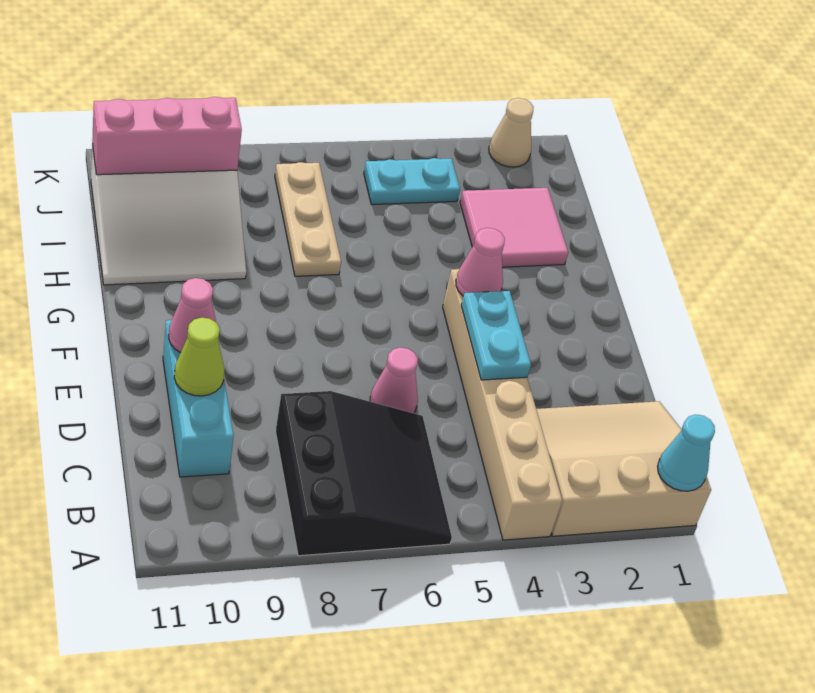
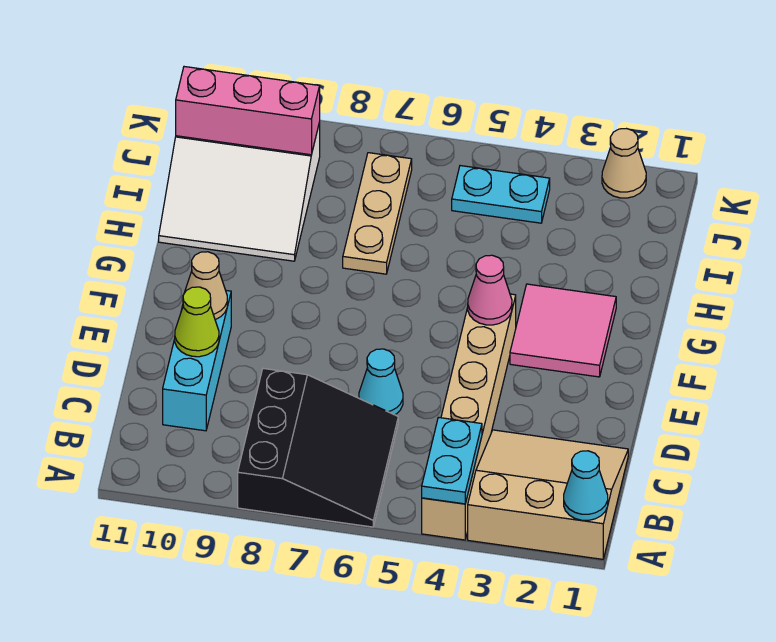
cyan plate D4:E4 level 2 -> cyan plate A4:B4 level 2
pink cone D6 level 1 -> cyan cone D6 level 1
pink cone E10 level 2 -> tan cone E10 level 2
pink tile H2:I3 level 1 -> pink tile F2:G3 level 1

